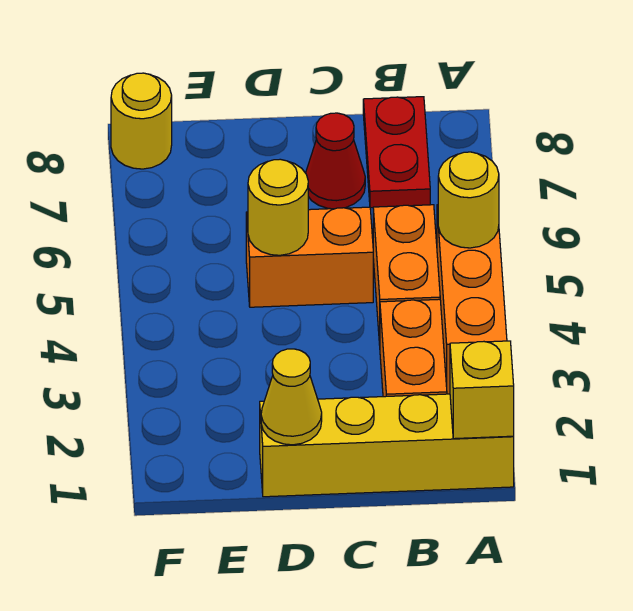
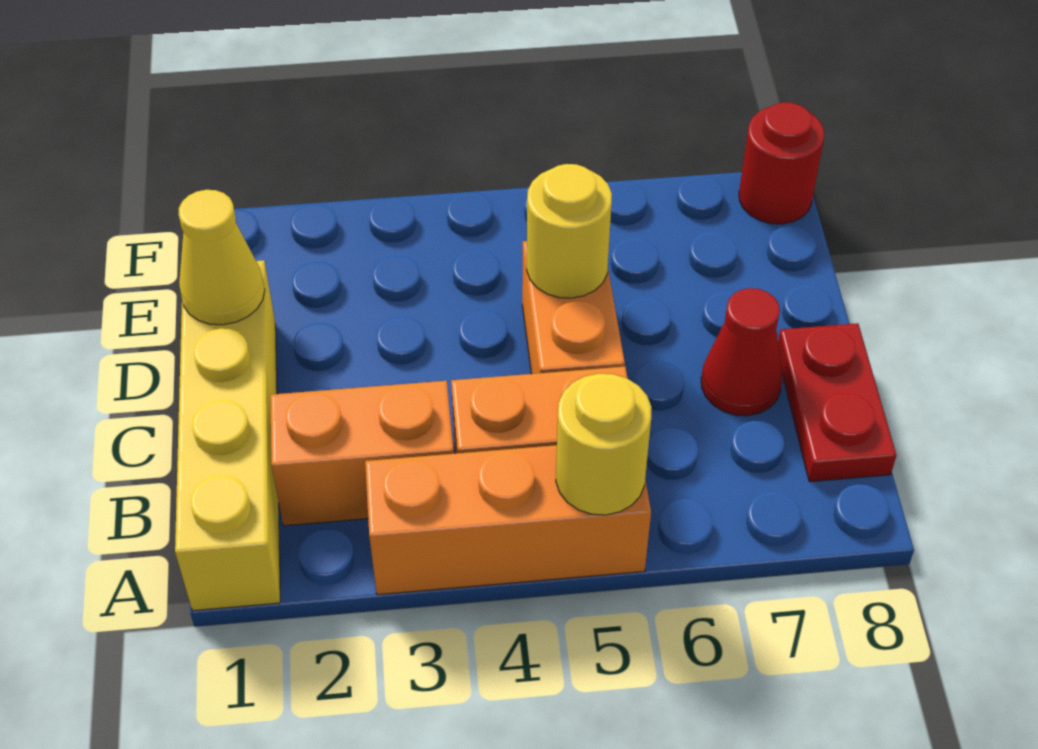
yellow brick A1 level 2 -> none
red plate B7:B8 level 1 -> red plate B8:C8 level 1
yellow round brick F8 level 1 -> red round brick F8 level 1

